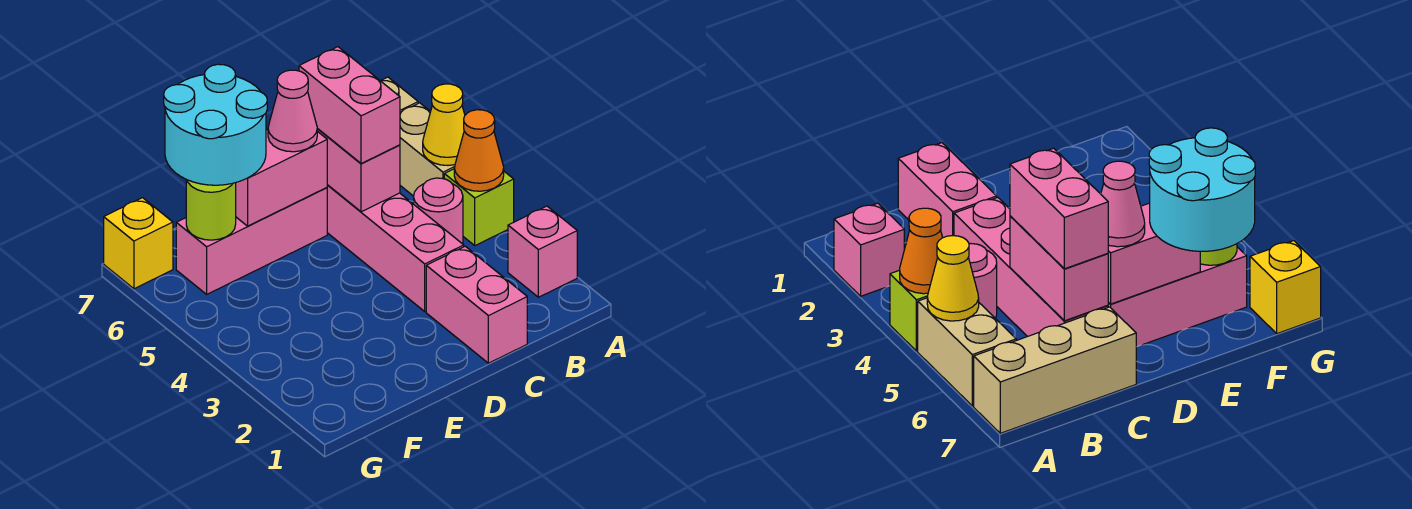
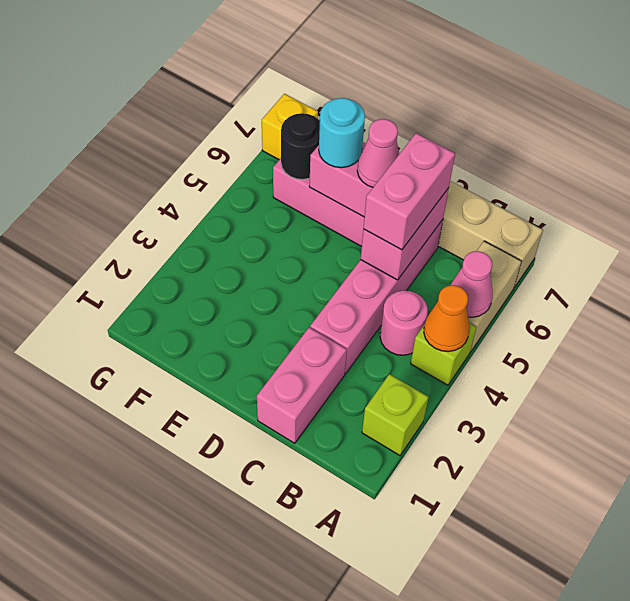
pink brick A2 level 1 -> lime brick A2 level 1
yellow cone A5 level 2 -> pink cone A5 level 2
cyan round brick E6:F7 level 3 -> cyan round brick E6 level 3
lime round brick F6 level 2 -> black round brick F6 level 2

